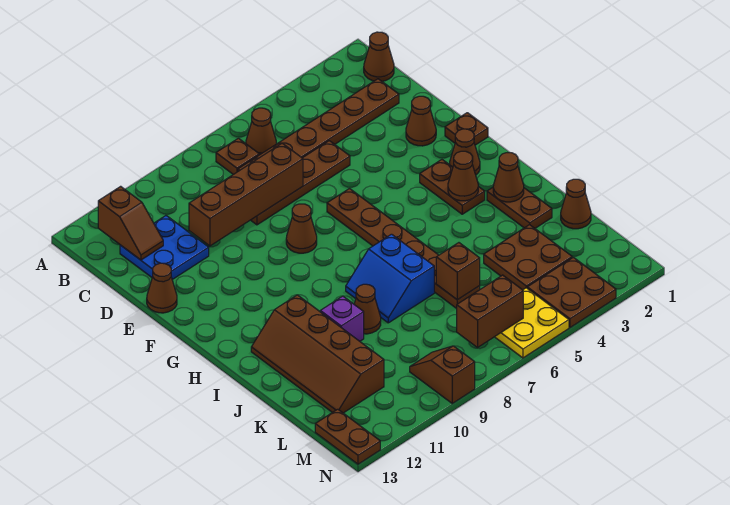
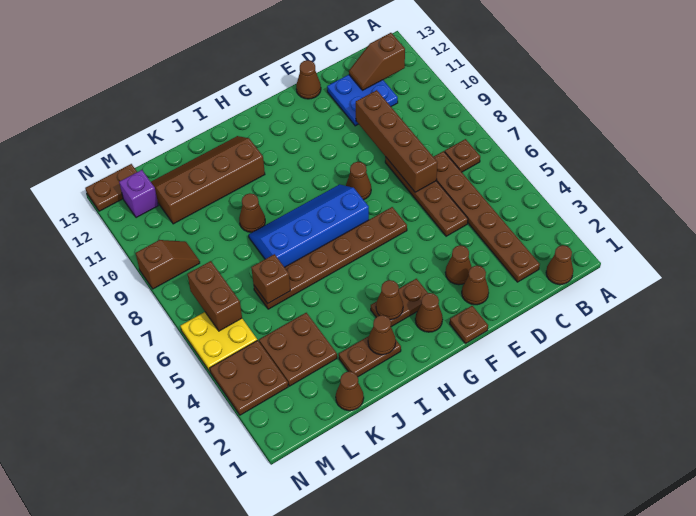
brown cone B6 level 1 -> brown cone E3 level 1
blue slope I7:J8 level 1 top 7 -> blue slope G7:J8 level 1 top 7
purple brick J10 level 1 -> purple brick M12 level 1

